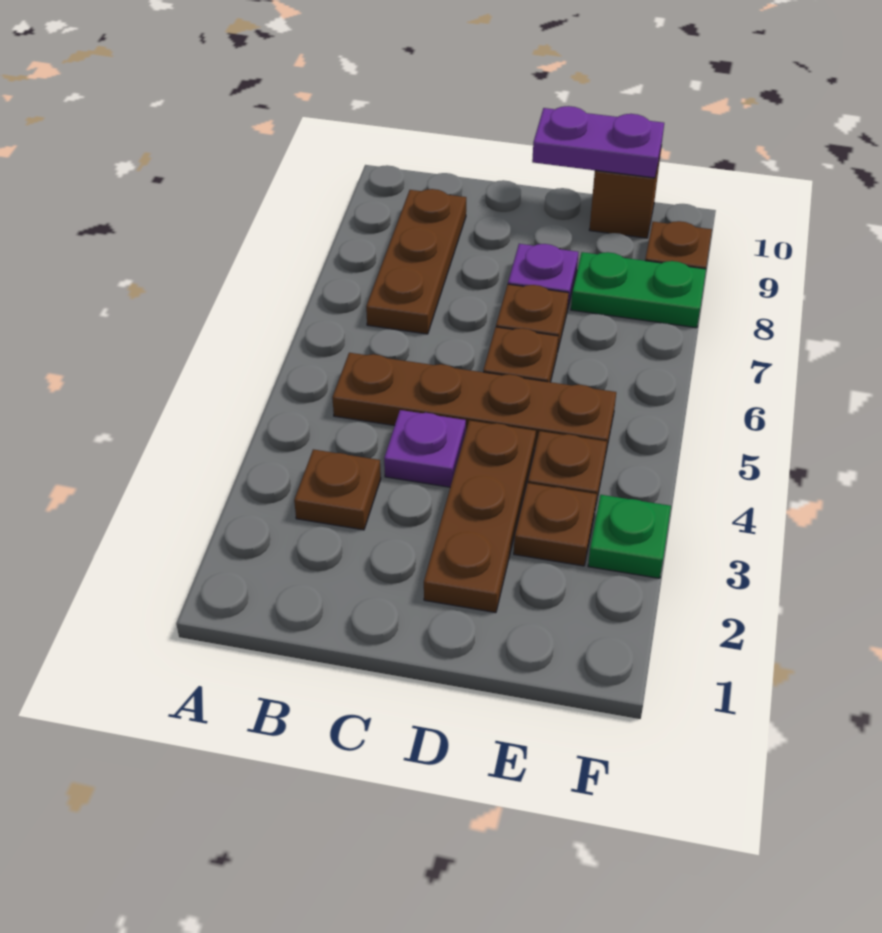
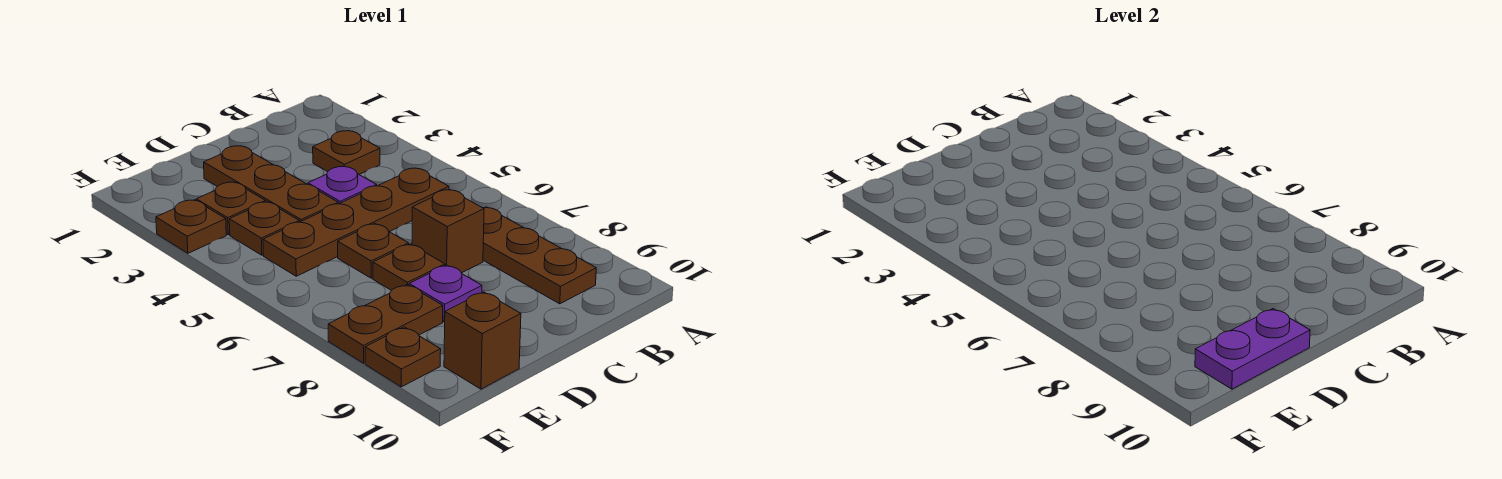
none -> brown brick C7 level 1
green plate E8:F8 level 1 -> brown plate E8:F8 level 1
green plate F3 level 1 -> brown plate F3 level 1

